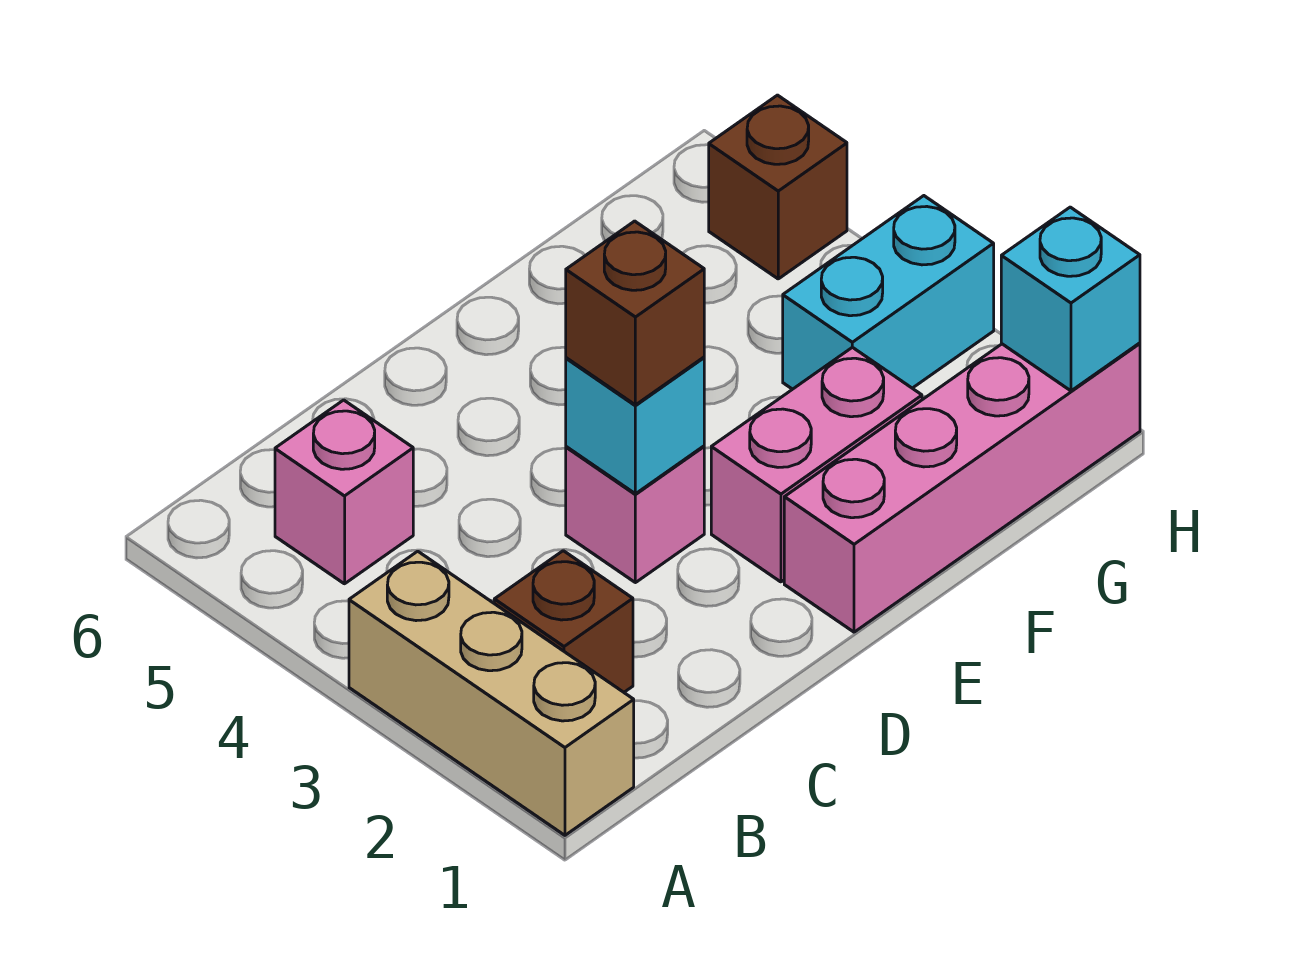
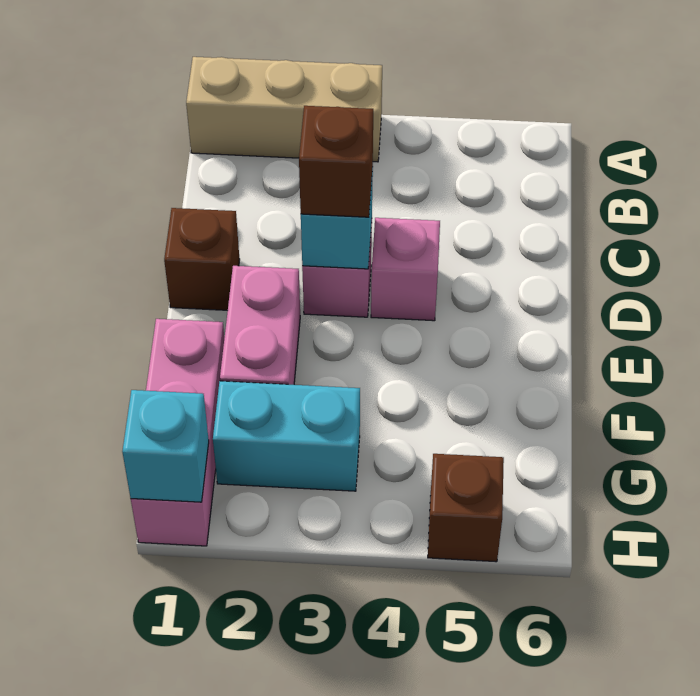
brown brick B2 level 1 -> brown brick D1 level 1
pink brick B5 level 1 -> pink brick D4 level 1
pink brick E1:H1 level 1 -> pink brick F1:H1 level 1
cyan brick G3:H3 level 1 -> cyan brick G2:G3 level 1

